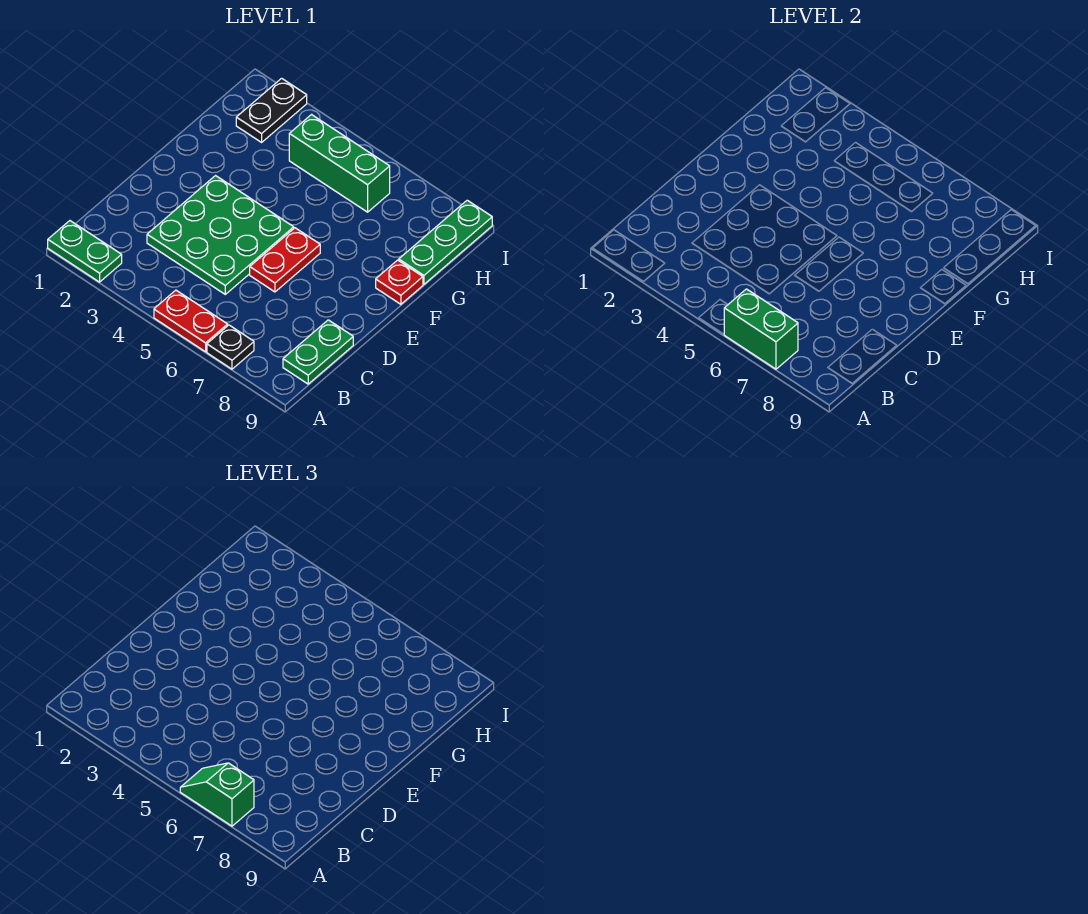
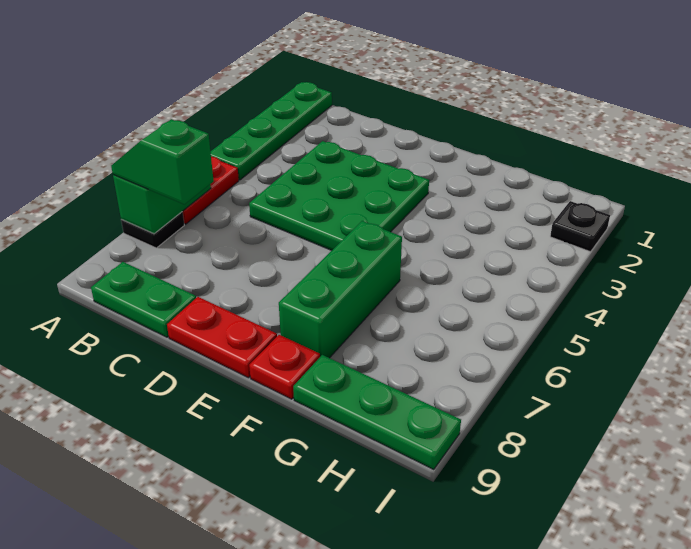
green plate A1:A2 level 1 -> green plate A1:A4 level 1
green slope A6:A7 level 3 top 7 -> green slope A7:B7 level 3 top B
red plate D6:E6 level 1 -> red plate D9:E9 level 1
black plate H2:I2 level 1 -> black plate I2 level 1
green brick H4:H6 level 1 -> green brick F6:F8 level 1

